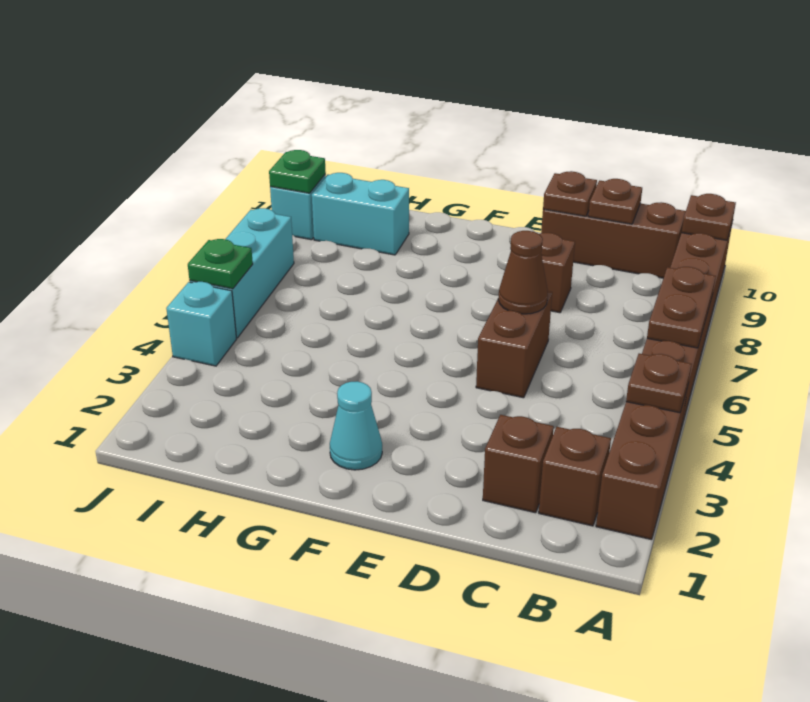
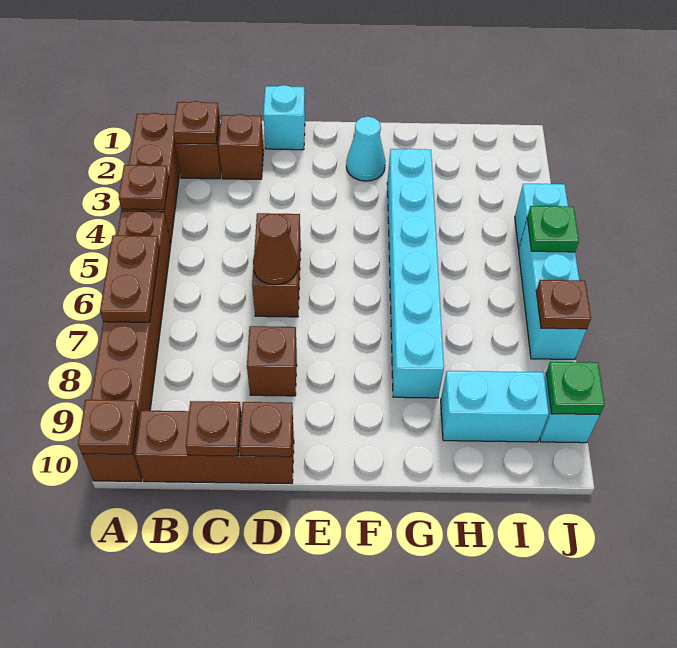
none -> brown plate B2 level 2
none -> cyan brick D1 level 1
none -> cyan brick G3:G8 level 1
none -> brown plate J7 level 2

